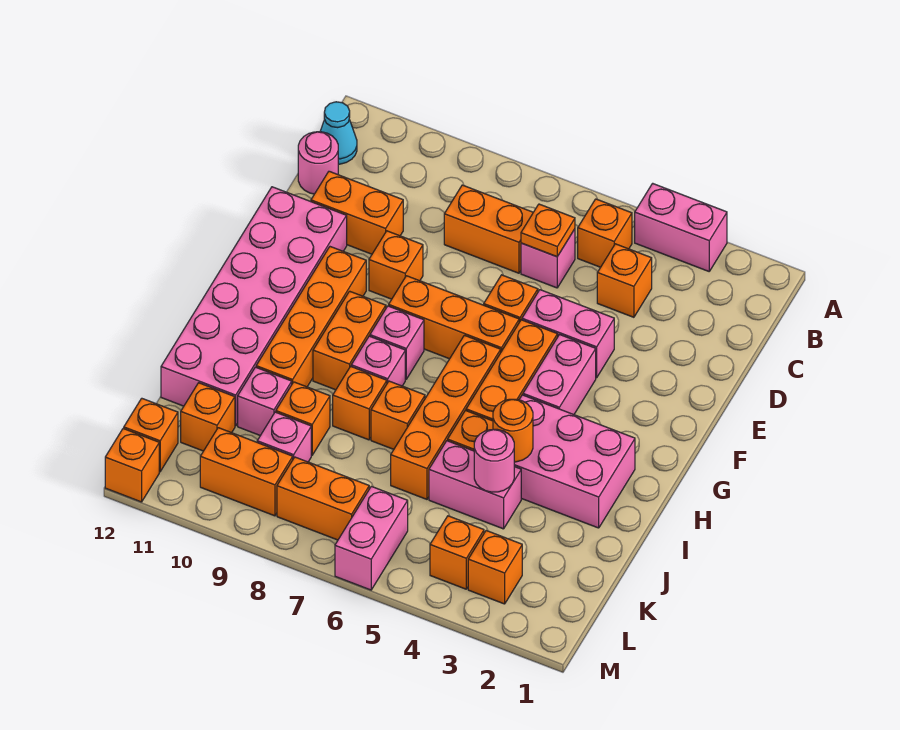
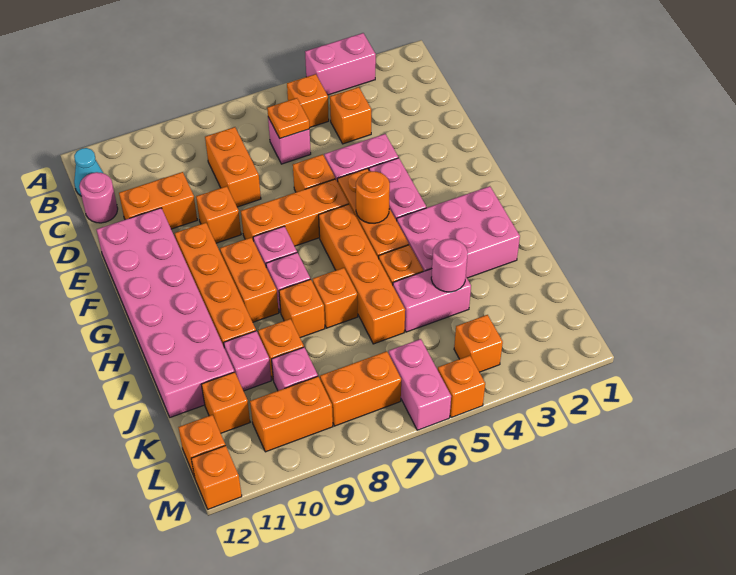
orange brick C7:C8 level 1 -> orange brick C8:D8 level 1
orange round brick I4 level 2 -> orange round brick G5 level 2
orange brick L3 level 1 -> orange brick M5 level 1

